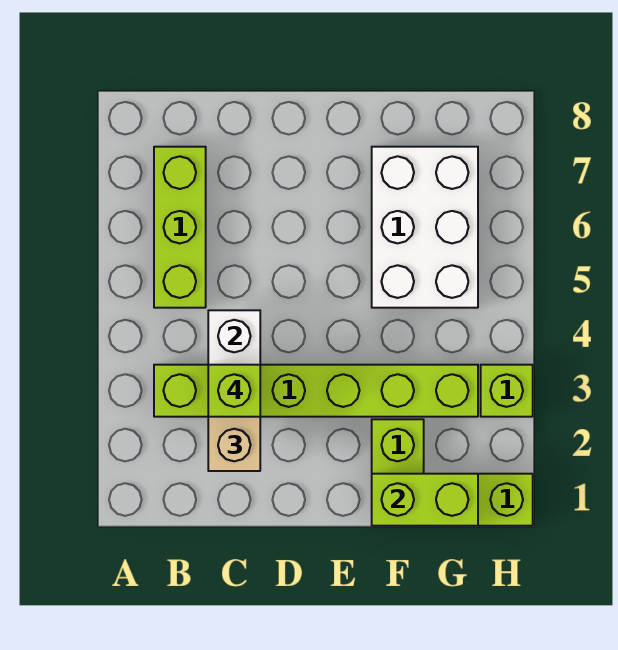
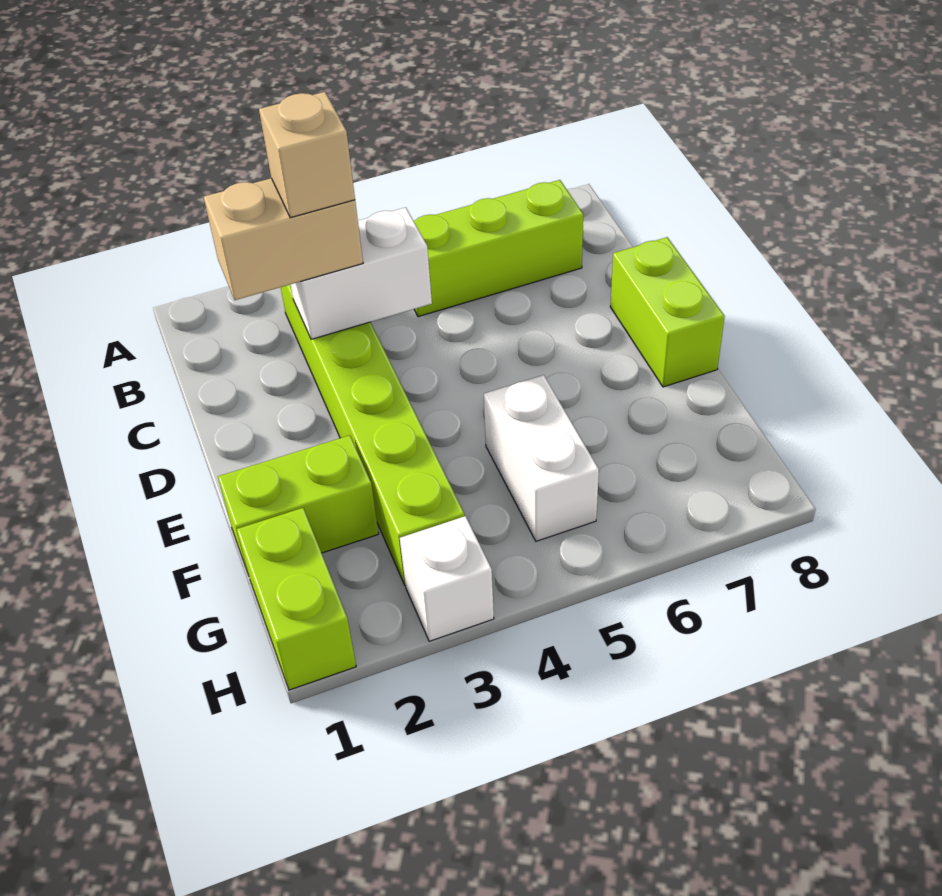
lime brick C3 level 4 -> tan brick C3 level 4
lime brick F1:G1 level 2 -> lime brick D8:E8 level 1
white brick F5:G7 level 1 -> white brick F5:G5 level 1
lime brick H3 level 1 -> white brick H3 level 1

